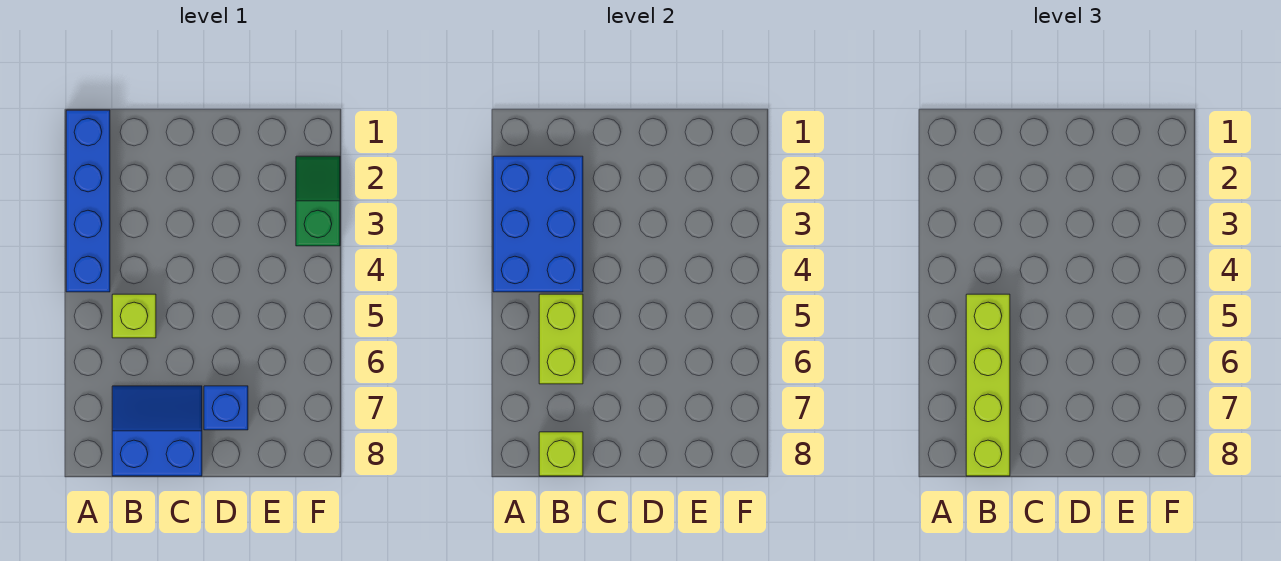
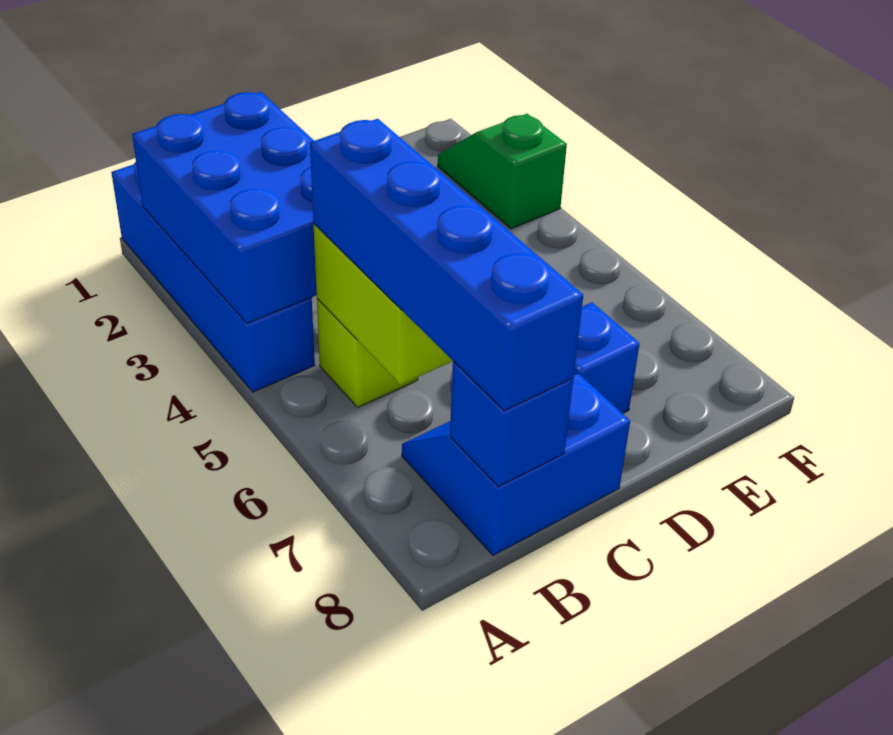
lime brick B5:B8 level 3 -> blue brick B5:B8 level 3
lime brick B8 level 2 -> blue brick B8 level 2

